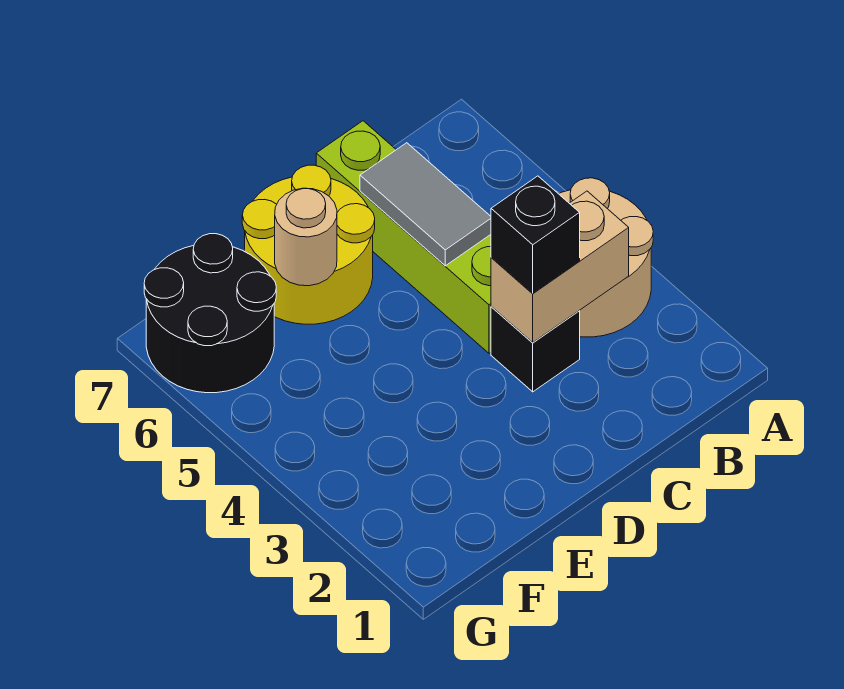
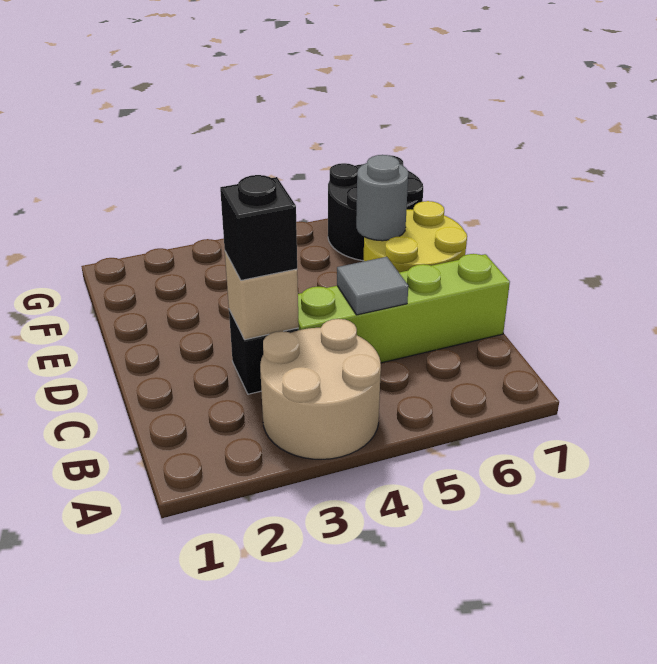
tan brick B3:C3 level 2 -> tan brick C3 level 2
grey tile C5:C6 level 2 -> grey tile C5 level 2
tan round brick E6 level 2 -> grey round brick E6 level 2

